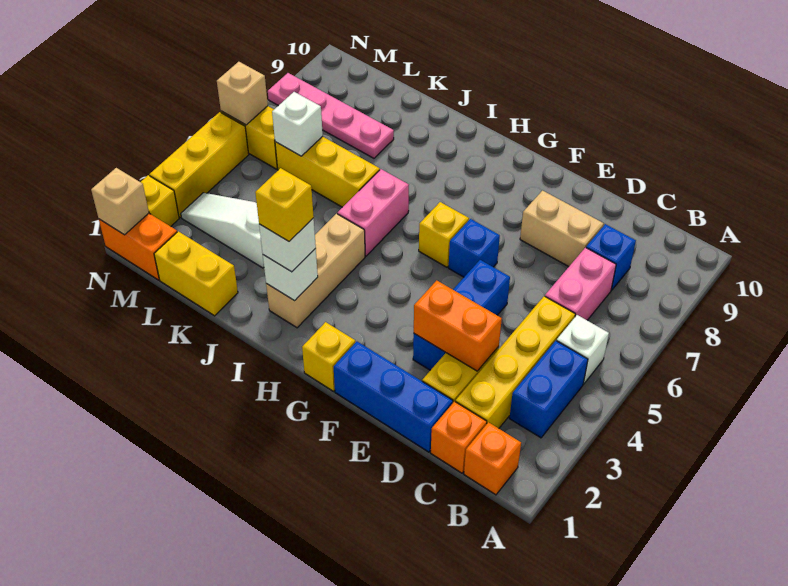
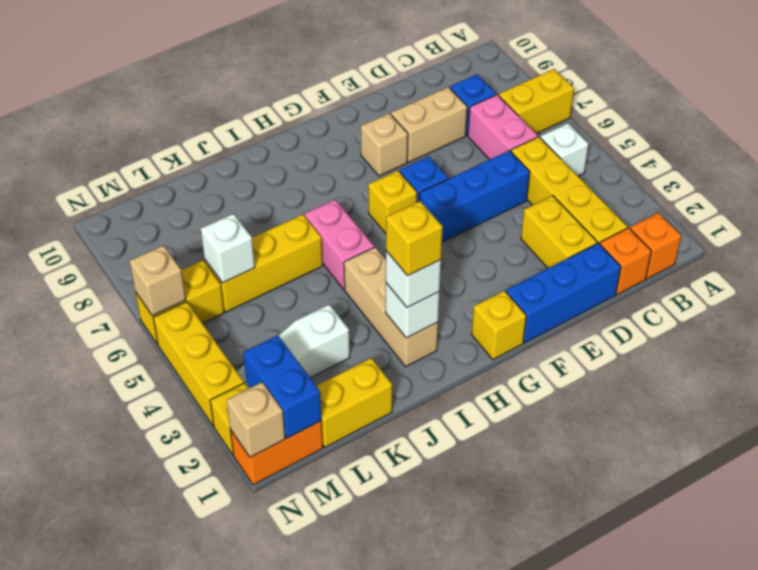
none -> yellow brick A7:B7 level 1
blue brick B3:B4 level 1 -> blue brick M1:M2 level 2
orange brick D3:E3 level 2 -> none
blue brick E3:E5 level 1 -> blue brick D5:F5 level 1
none -> tan brick F8 level 1
pink plate K8:N8 level 1 -> none

